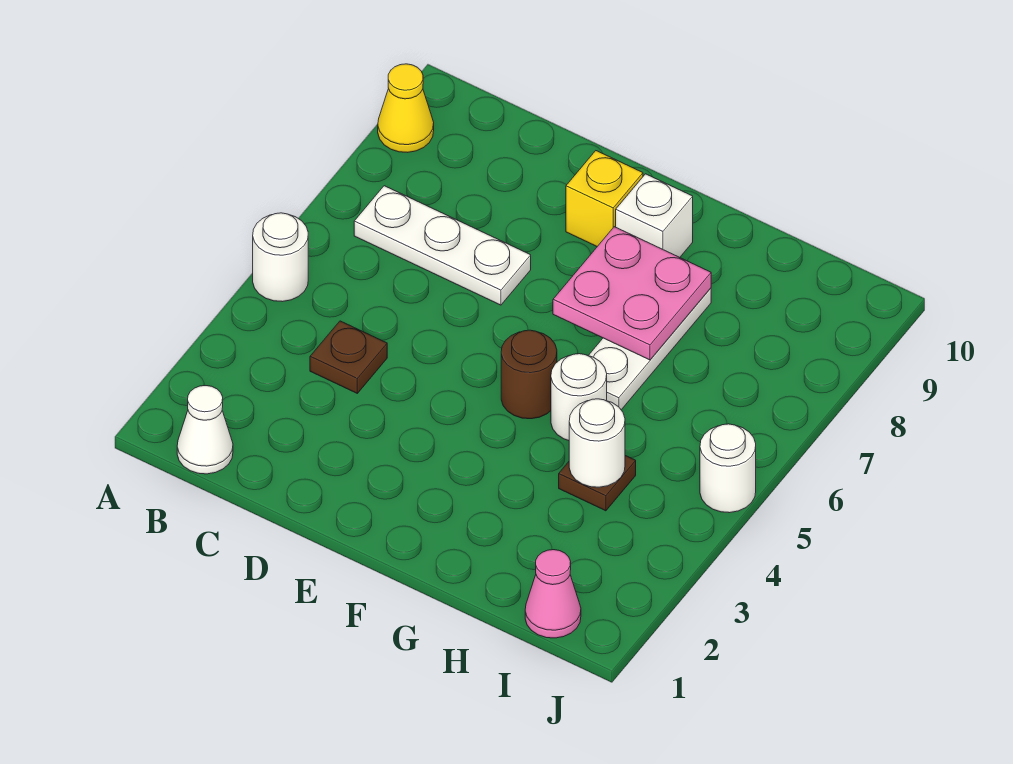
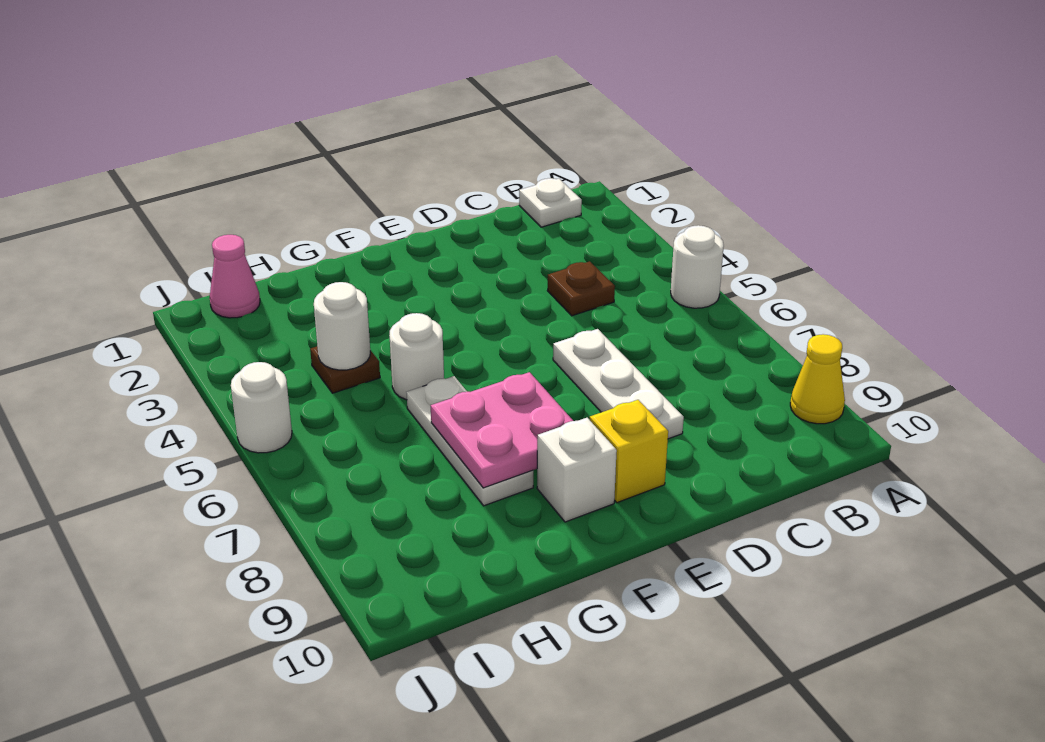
white cone B1 level 1 -> white plate B1 level 1
white plate B7:D7 level 1 -> white plate D6:D8 level 1
brown round brick F5 level 1 -> none

